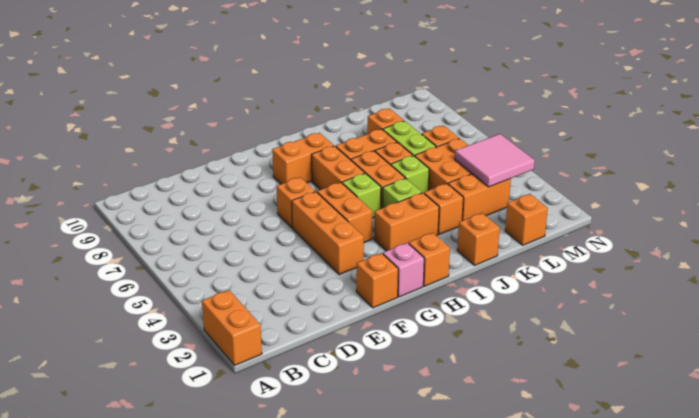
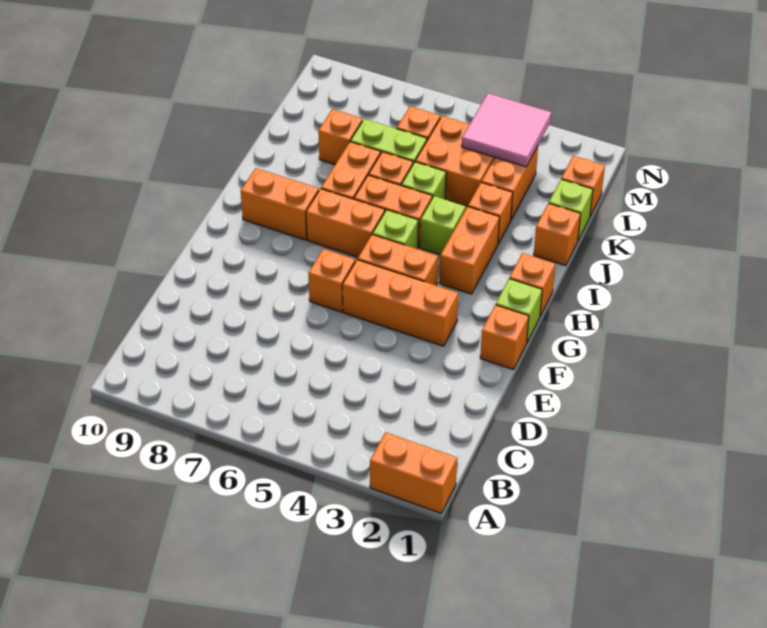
pink brick G1 level 1 -> lime brick G1 level 1
orange brick G8:H8 level 1 -> orange brick H8:H9 level 1
none -> lime brick K1 level 1

